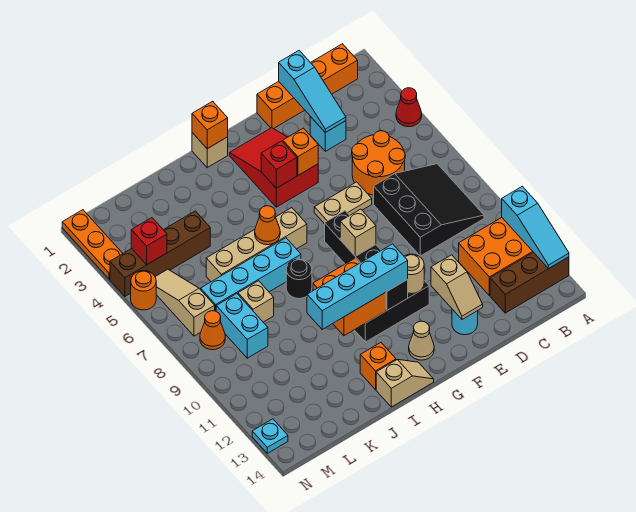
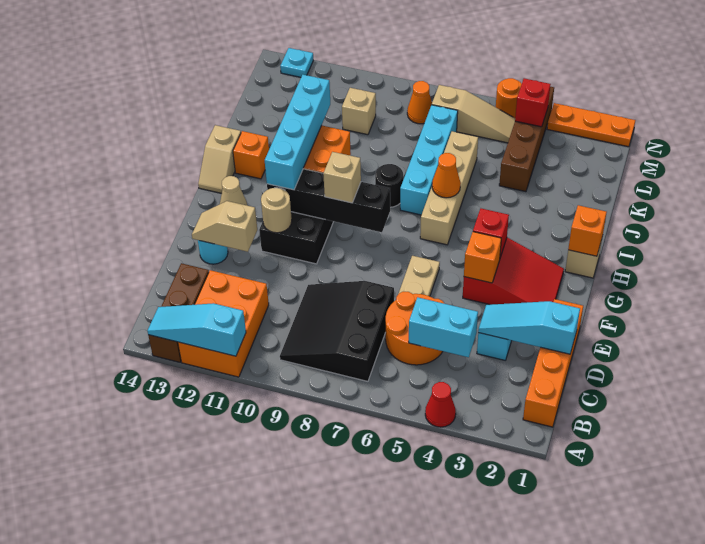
black slope B7:D9 level 1 top D -> black slope B7:D9 level 1 top 7
tan brick K8 level 1 -> tan brick L10 level 1
cyan brick L8:L9 level 1 -> cyan brick C4:C5 level 2

